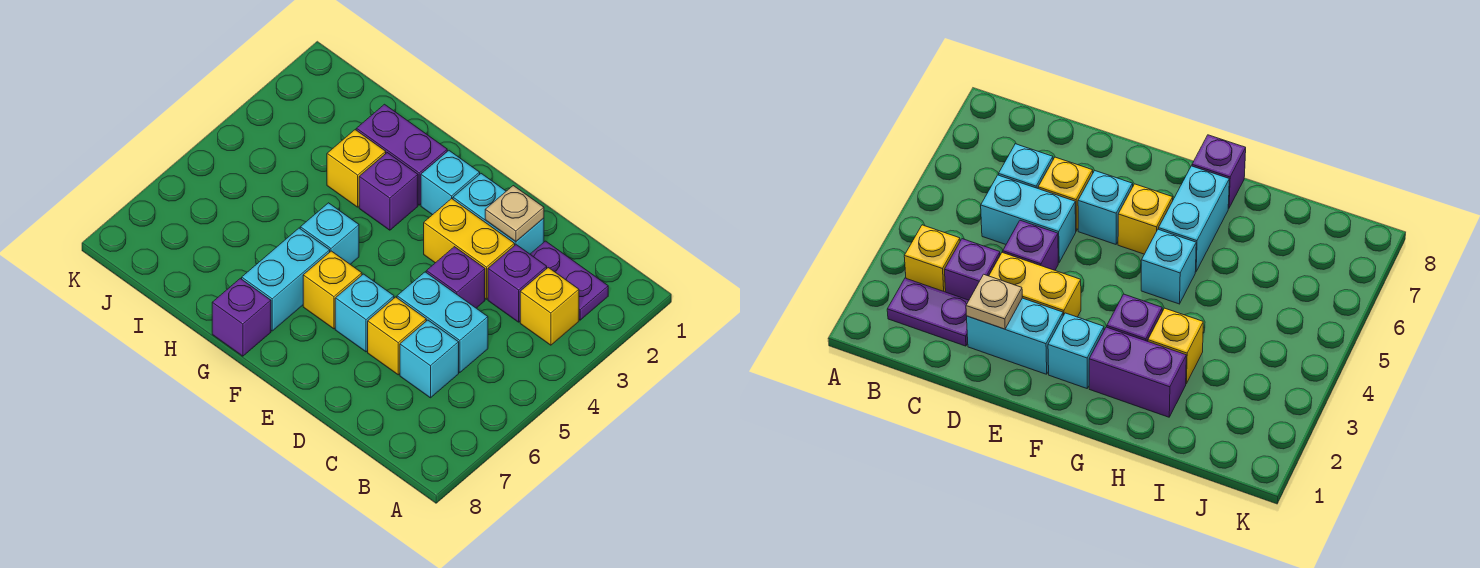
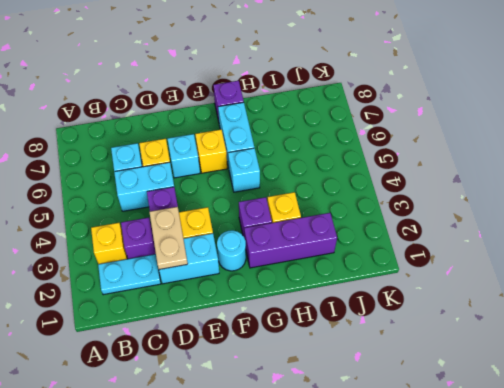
purple plate B2:C2 level 1 -> cyan plate B2:C2 level 1
tan plate D2 level 2 -> tan plate D2:D3 level 2
cyan brick F2 level 1 -> cyan round brick F2 level 1
purple brick G2:H2 level 1 -> purple brick G2:I2 level 1

